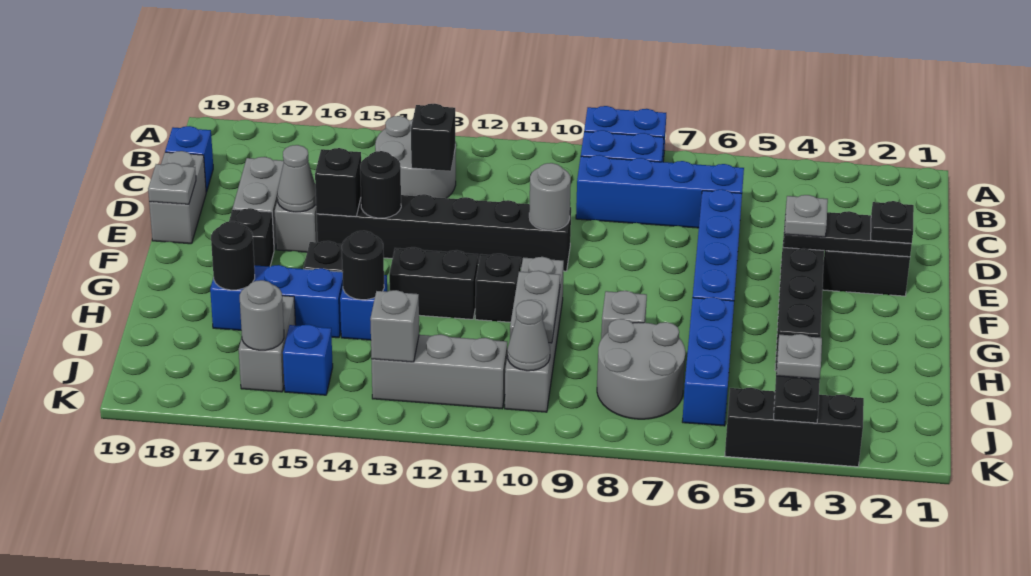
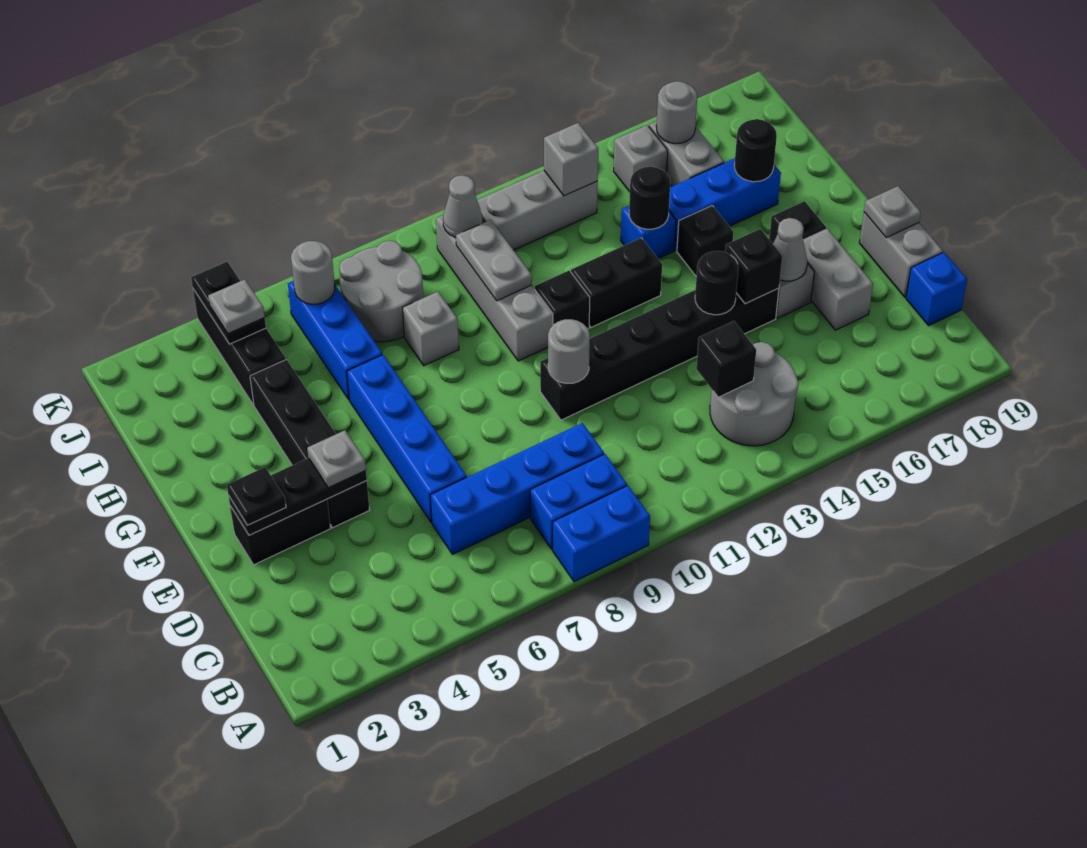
none -> grey round brick J6 level 2
blue brick J15 level 1 -> grey brick J15 level 1
black brick K3:K5 level 1 -> black brick I4:K4 level 1

